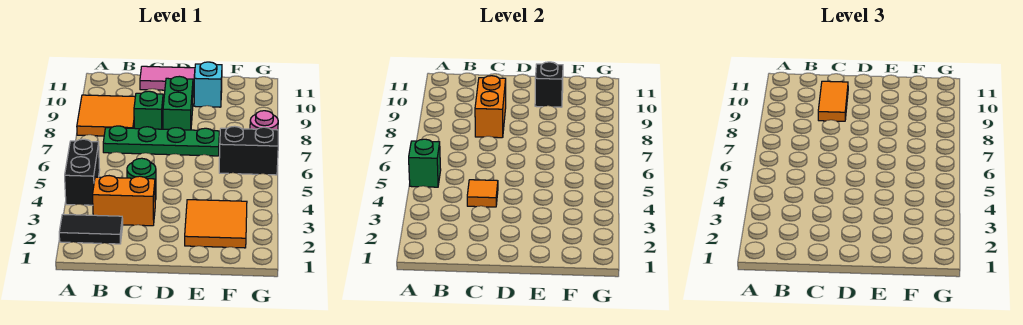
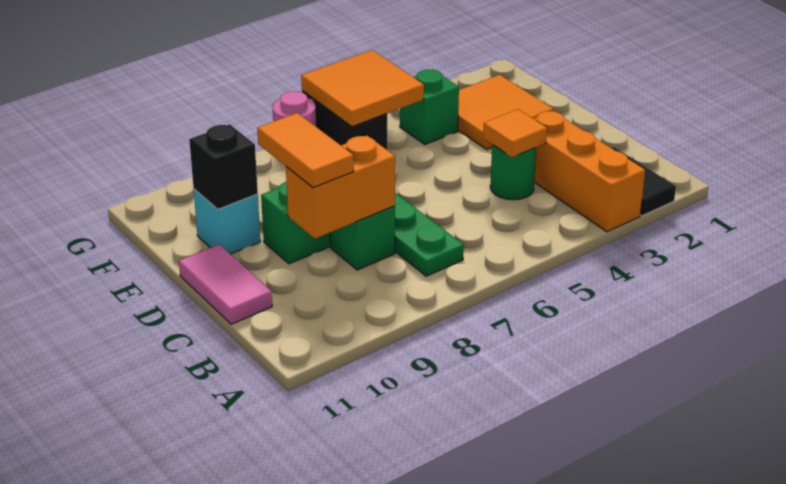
black brick A4:A5 level 1 -> none
green brick A5 level 2 -> green brick F4 level 1
orange tile A8:B9 level 1 -> orange tile F5:G6 level 2
orange brick B3:C3 level 1 -> orange brick A3:C3 level 1
orange tile C9:C10 level 3 -> orange tile C9:D9 level 3

